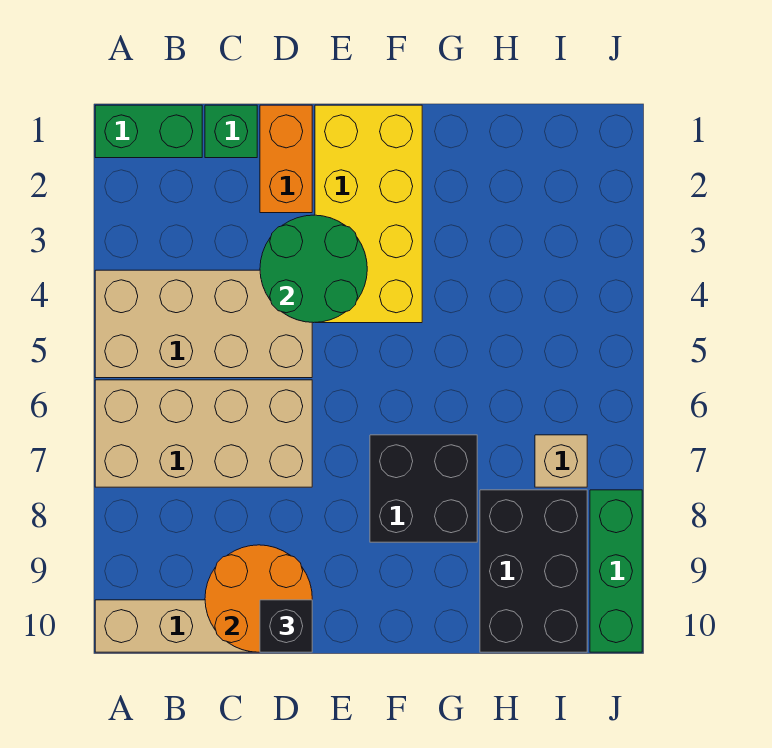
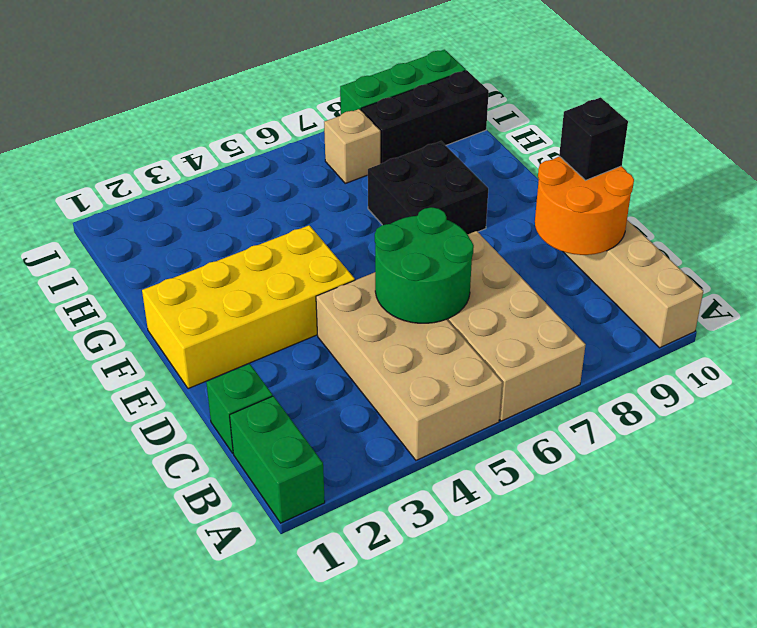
orange brick D1:D2 level 1 -> none
green round brick D3:E4 level 2 -> green round brick C5:D6 level 2
black brick H8:I10 level 1 -> black brick I8:I10 level 1

